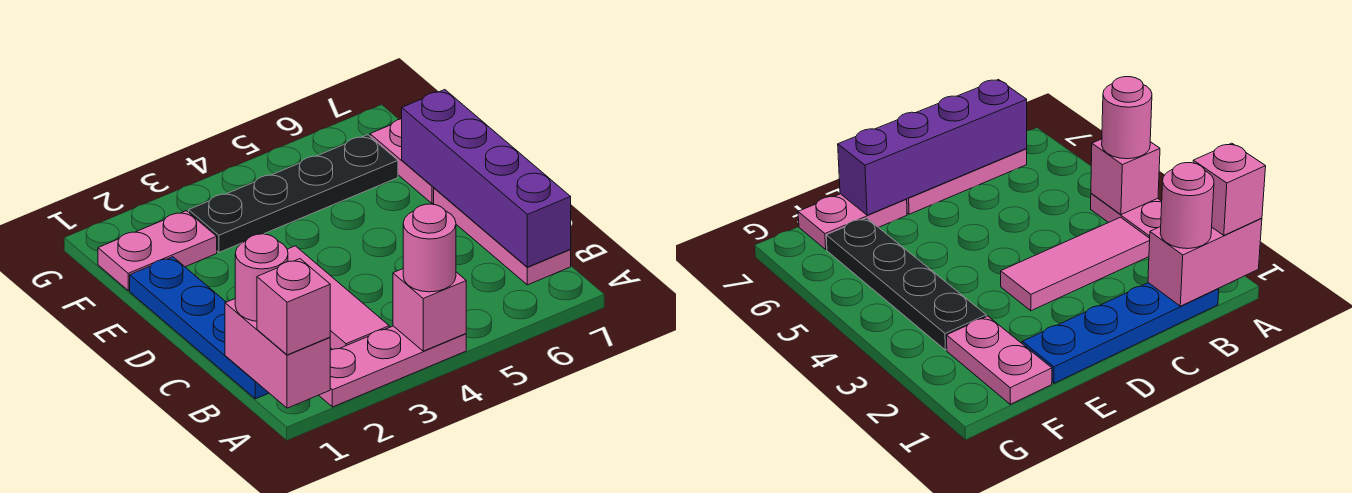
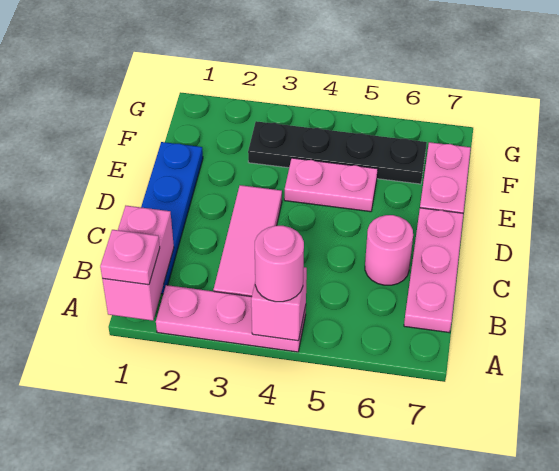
pink brick A1 level 3 -> pink plate A1 level 3
pink round brick B1 level 3 -> pink round brick C6 level 1
purple brick B7:E7 level 2 -> none
pink plate F1:F2 level 1 -> pink plate E4:E5 level 1

